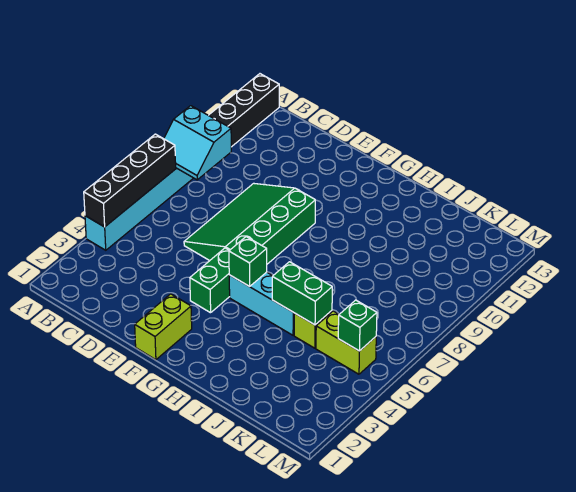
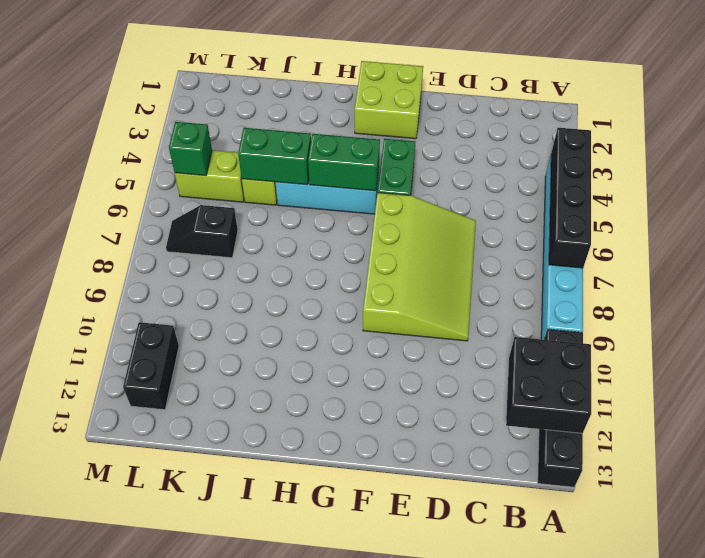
cyan slope A8:B9 level 2 top 9 -> none
none -> black brick A11:B12 level 2
green slope D6:F9 level 1 top F -> lime slope D6:F9 level 1 top F
lime brick F1:F2 level 1 -> lime brick F1:G2 level 1
green brick G5 level 2 -> green brick G5:H5 level 2
none -> black slope K7:L7 level 1 top K
none -> black brick L11:L12 level 1

